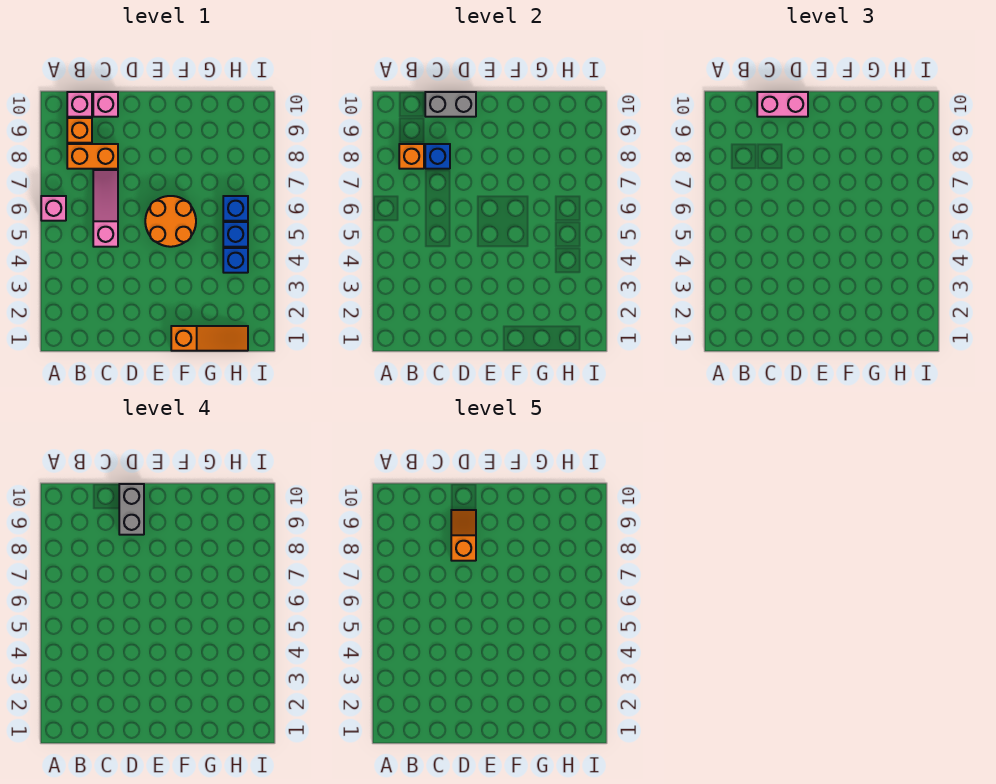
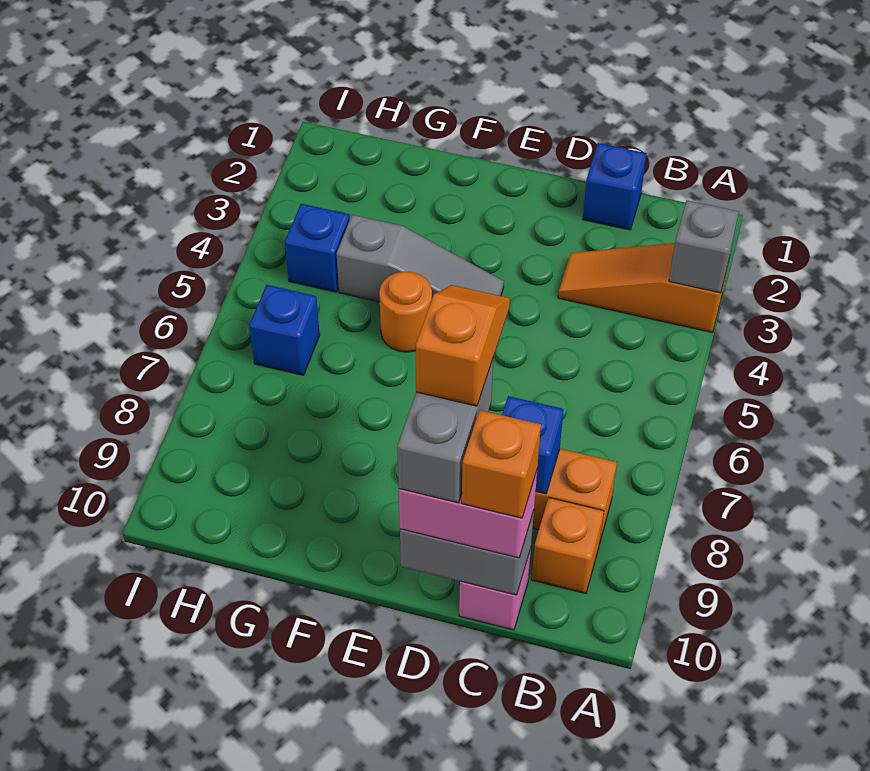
none -> grey brick A3 level 2
pink brick A6 level 1 -> none
orange brick B8 level 2 -> orange brick C10 level 4
pink brick B10 level 1 -> none
pink slope C5:C7 level 1 top 5 -> none
orange slope D8:D9 level 5 top 8 -> orange slope D8:D9 level 5 top 9
none -> grey slope E4:G4 level 1 top G
orange round brick E5:F6 level 1 -> orange round brick F5 level 1
orange slope F1:H1 level 1 top F -> orange slope A3:C3 level 1 top A
blue brick H5 level 1 -> blue brick C1 level 1

